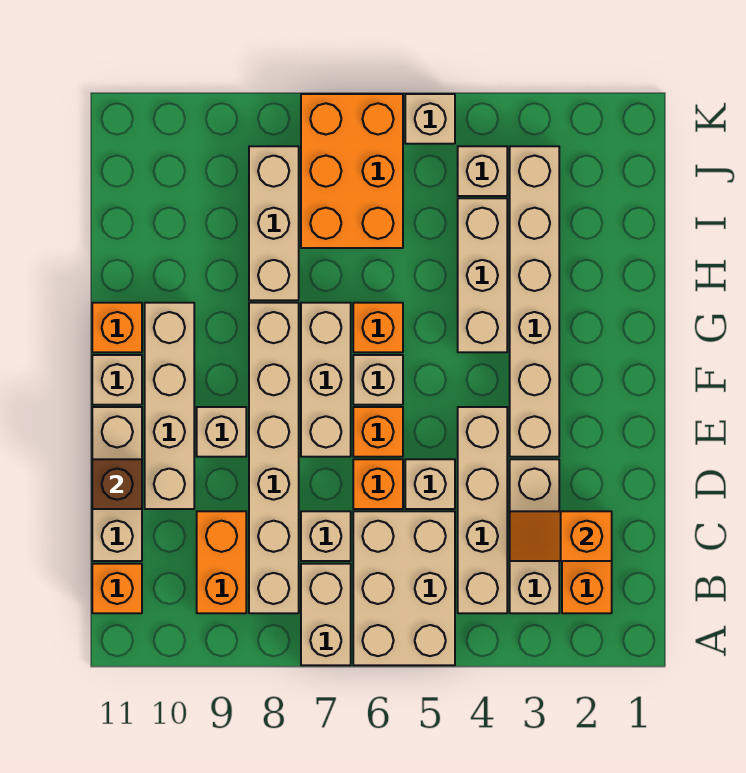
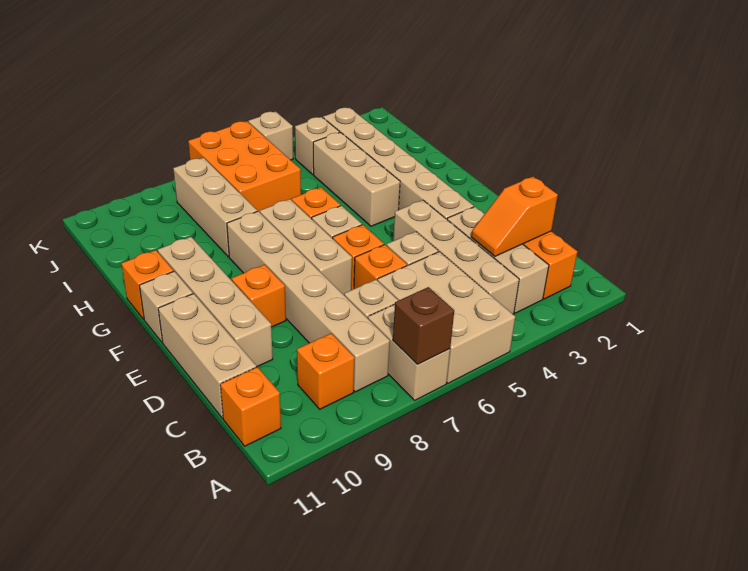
orange brick B9:C9 level 1 -> orange brick B9 level 1
brown brick D11 level 2 -> brown brick A7 level 2
tan brick E9 level 1 -> orange brick E9 level 1

